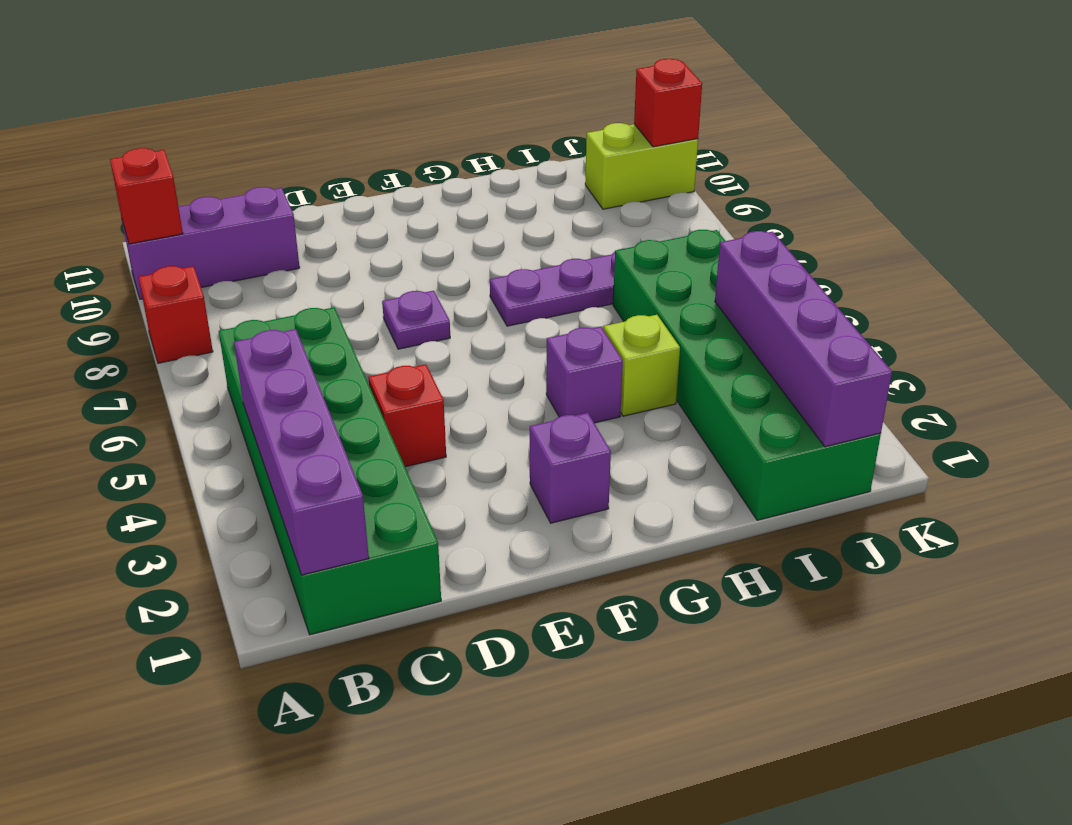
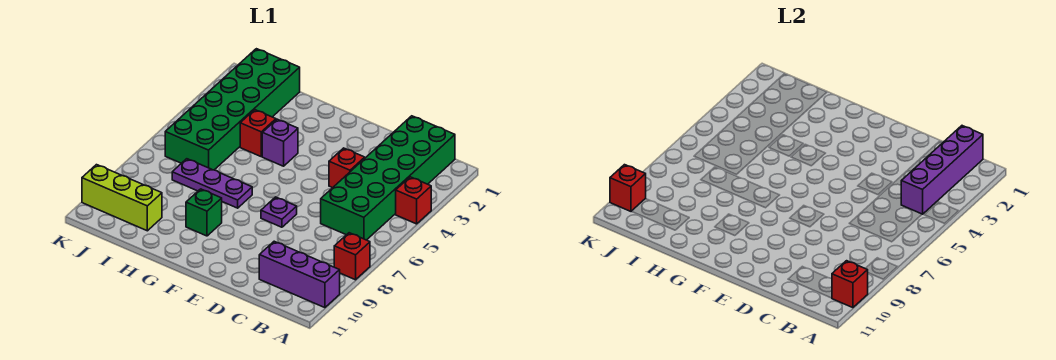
none -> red brick A4 level 1
purple brick F2 level 1 -> none
none -> green brick G9 level 1
lime brick H4 level 1 -> red brick H4 level 1
purple brick J1:J4 level 2 -> none
lime brick J10:K10 level 1 -> lime brick I10:K10 level 1

